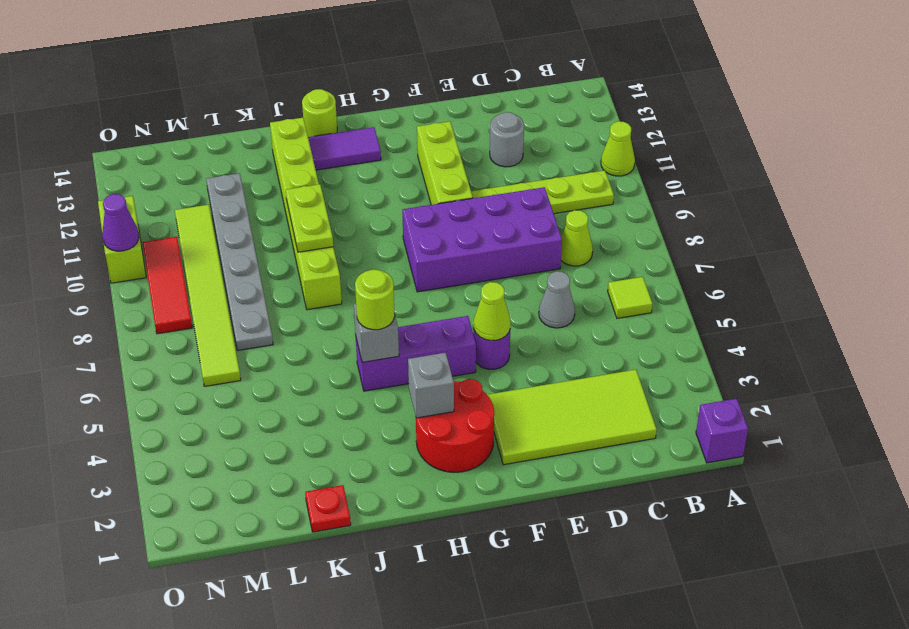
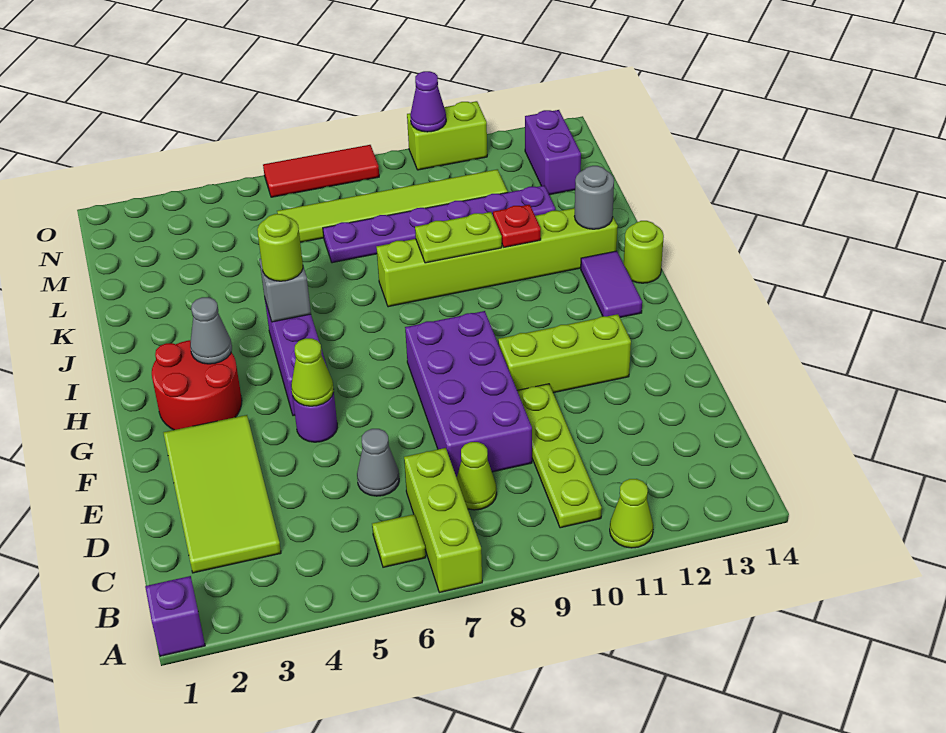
none -> lime brick A7:C7 level 1
grey round brick D12 level 1 -> grey round brick J13 level 2
grey brick H3 level 2 -> grey cone H3 level 2
red plate K1 level 1 -> red plate J11 level 2
grey plate L7:L12 level 1 -> purple plate L7:L12 level 1
none -> purple brick M13:N13 level 1
red tile N8:N10 level 1 -> red tile O6:O8 level 1

